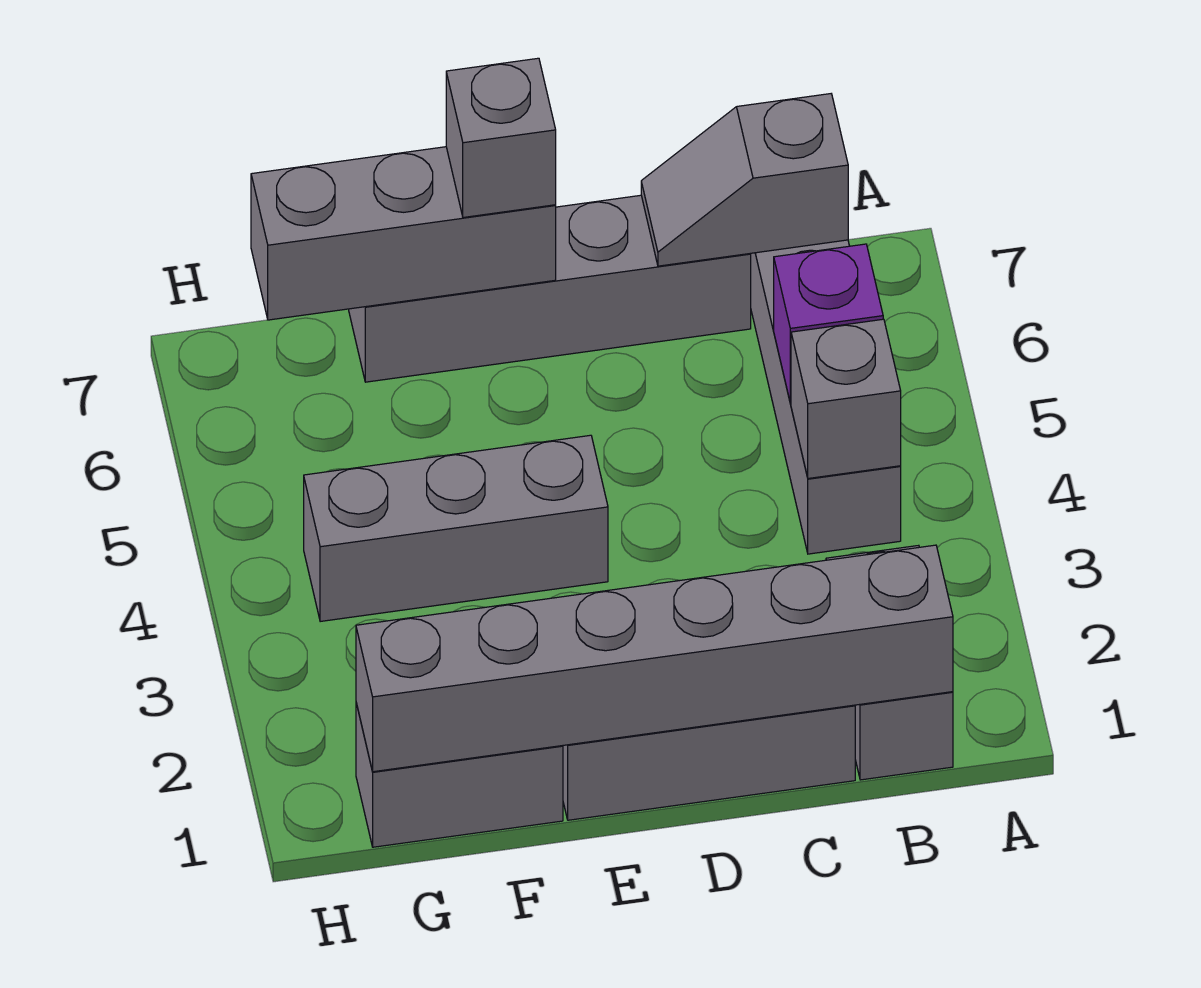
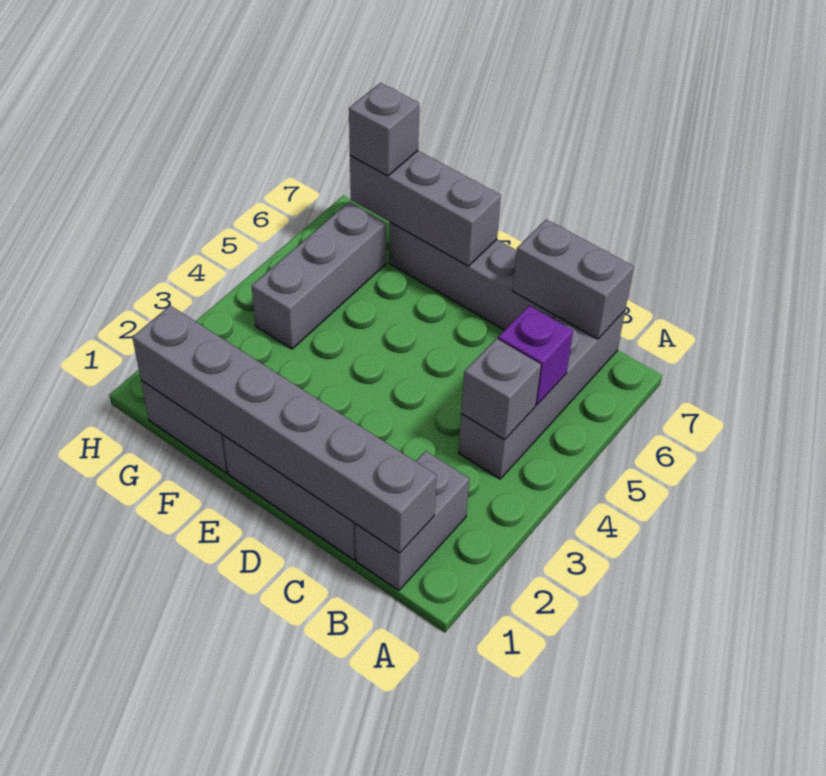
grey slope B7:C7 level 2 top B -> grey brick B7:C7 level 2
grey brick E4:G4 level 1 -> grey brick G4:G6 level 1
grey brick E7 level 3 -> grey brick G7 level 3

